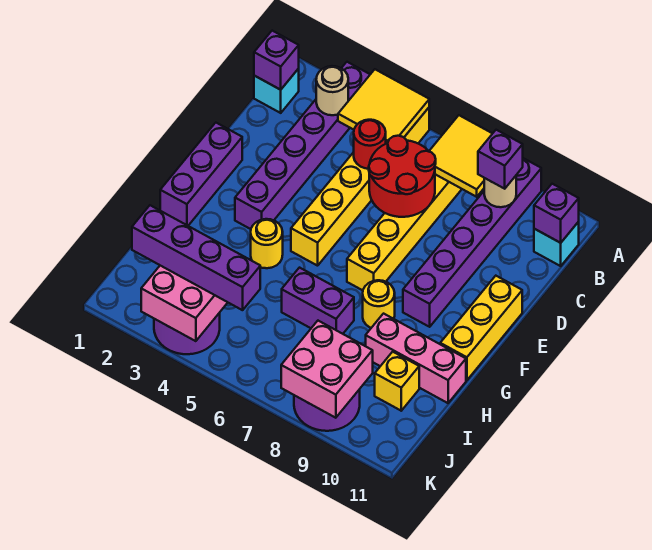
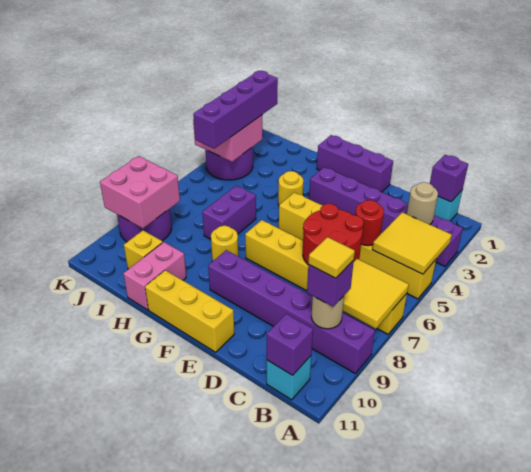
none -> yellow tile B9 level 4
pink brick H9:H11 level 1 -> pink brick H10:H11 level 1

